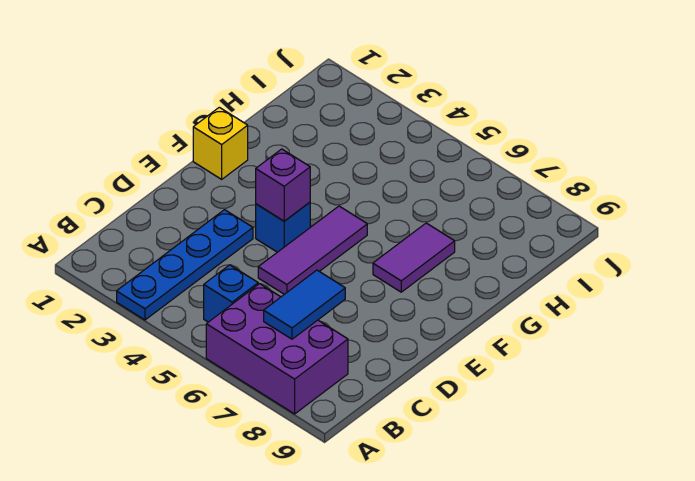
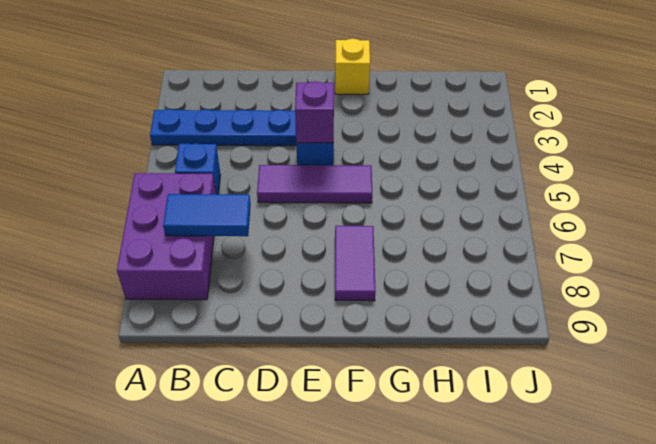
purple tile F7:G7 level 1 -> purple tile F7:F8 level 1

